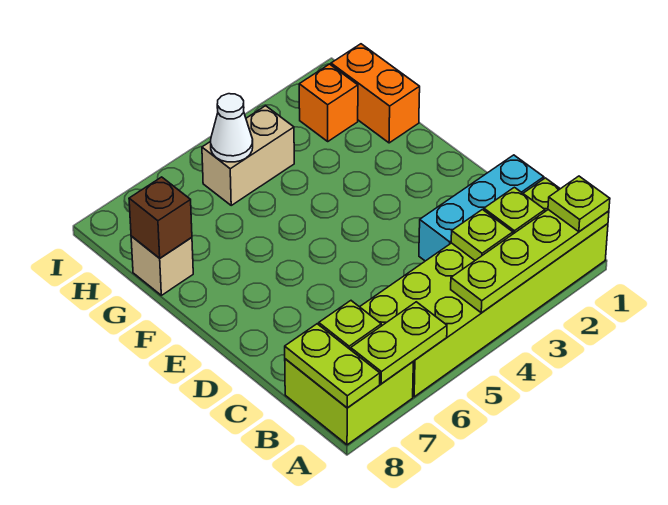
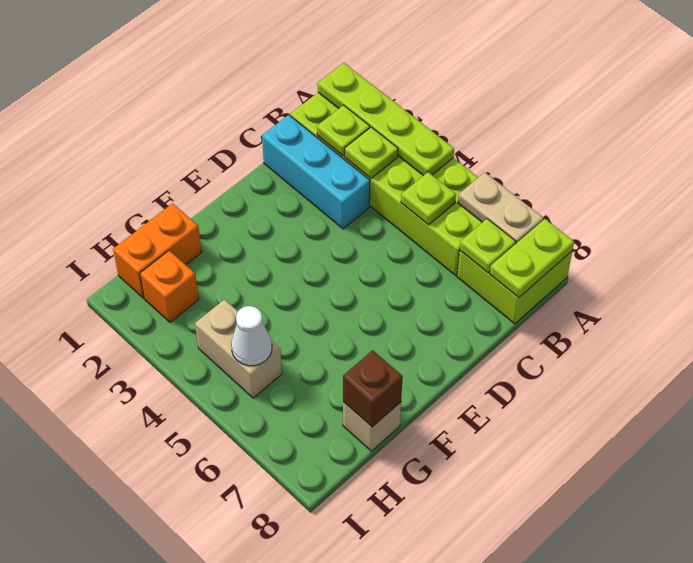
lime plate A1 level 3 -> lime plate B5 level 2
lime plate A6:A7 level 2 -> tan plate A6:A7 level 2

